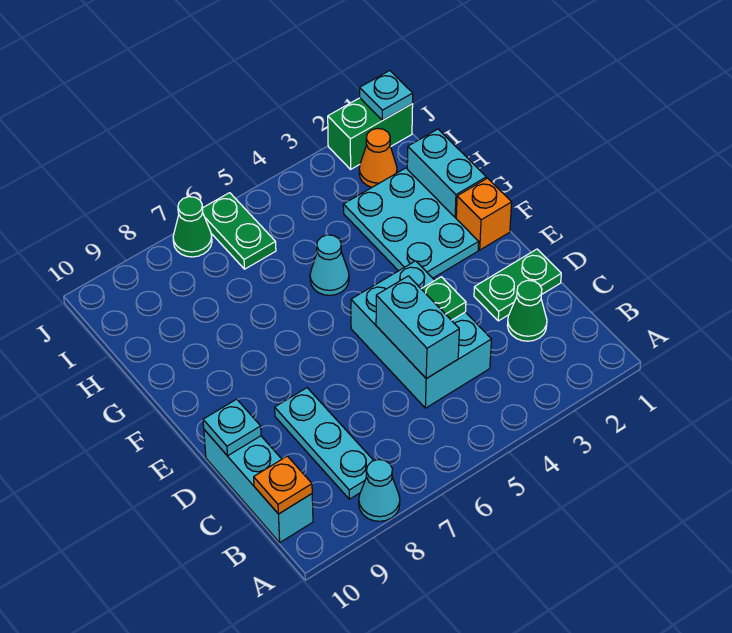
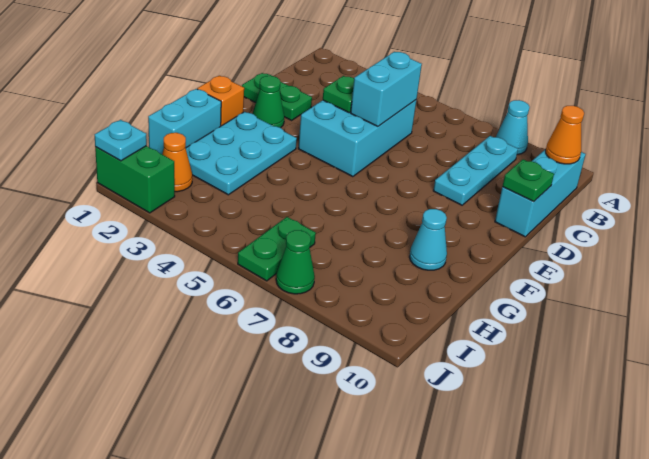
orange plate B10 level 2 -> orange cone B10 level 2
green cone C2 level 1 -> green cone E2 level 1
cyan plate D10 level 2 -> green plate D10 level 2
cyan cone G5 level 1 -> cyan cone G9 level 1

